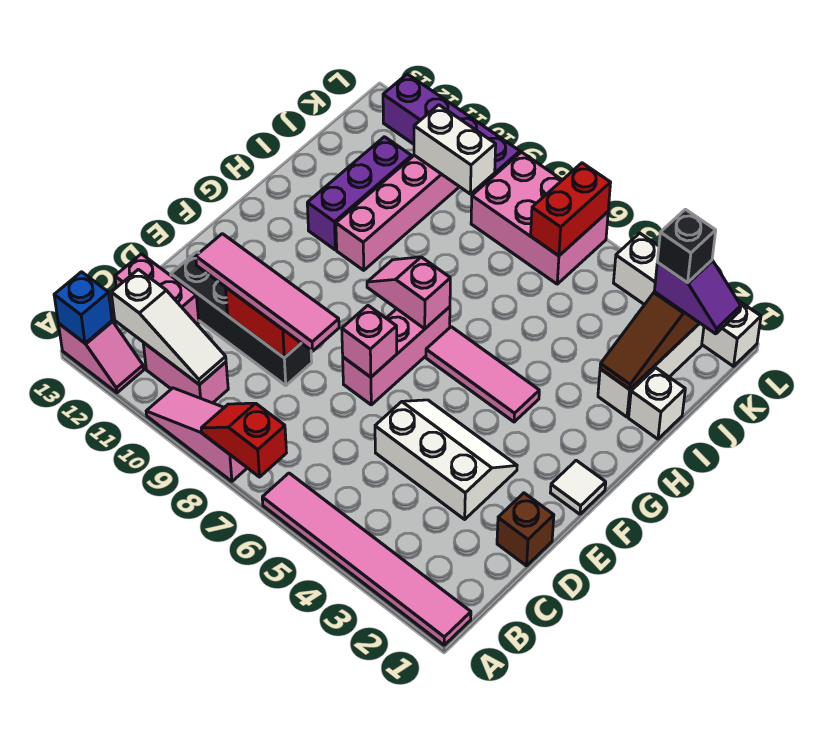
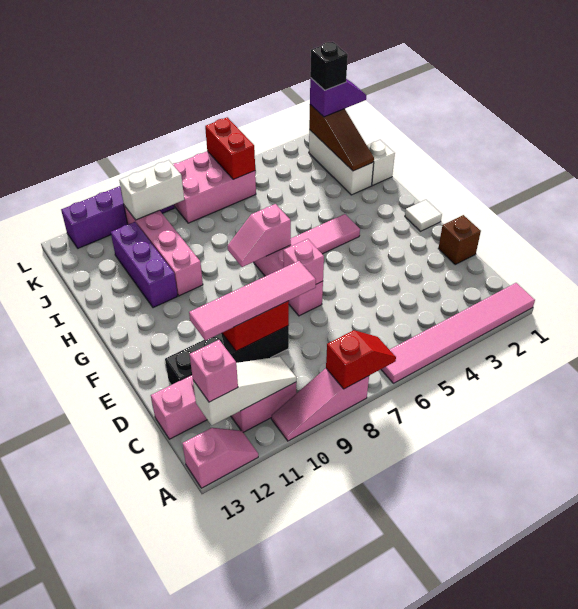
red slope A7:A8 level 2 top 7 -> red slope A7:A8 level 2 top 8
blue brick A13 level 2 -> none
none -> pink brick B12 level 3
white slope D3:E5 level 1 top D -> none
white brick L1:L4 level 1 -> none

